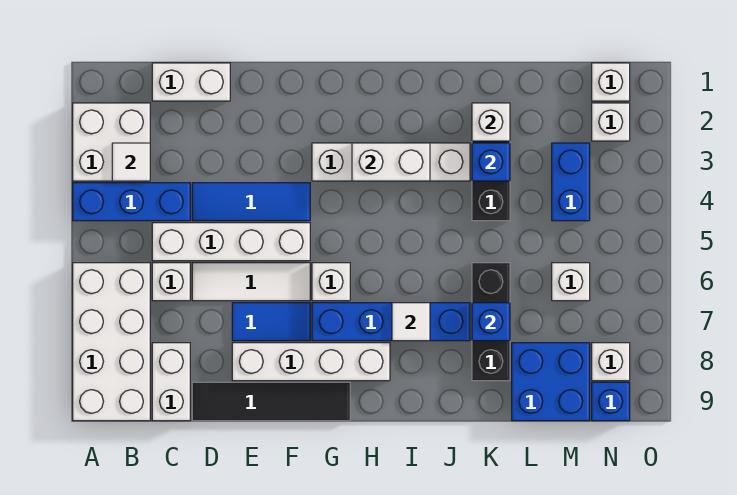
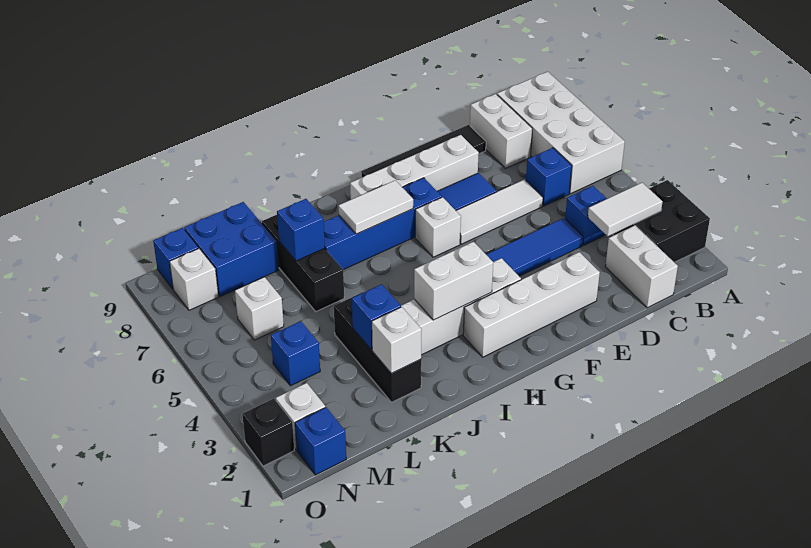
white brick A2:B3 level 1 -> black brick A2:B3 level 1
blue brick A4:C4 level 1 -> blue brick C4 level 1
white tile B3 level 2 -> white tile B3:C3 level 2
white brick C1:D1 level 1 -> white brick C1:C2 level 1
white brick C5:F5 level 1 -> white brick E2:H2 level 1
white brick C6 level 1 -> blue brick C6 level 1
white tile I7 level 2 -> white tile H7:I7 level 2
blue brick M3:M4 level 1 -> blue brick M4 level 1
white brick N1 level 1 -> blue brick N1 level 1
none -> black brick O2 level 1

